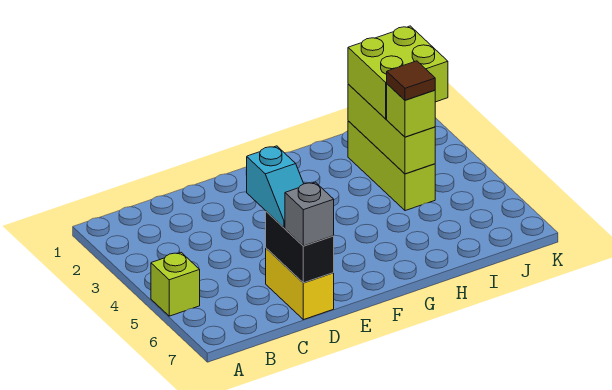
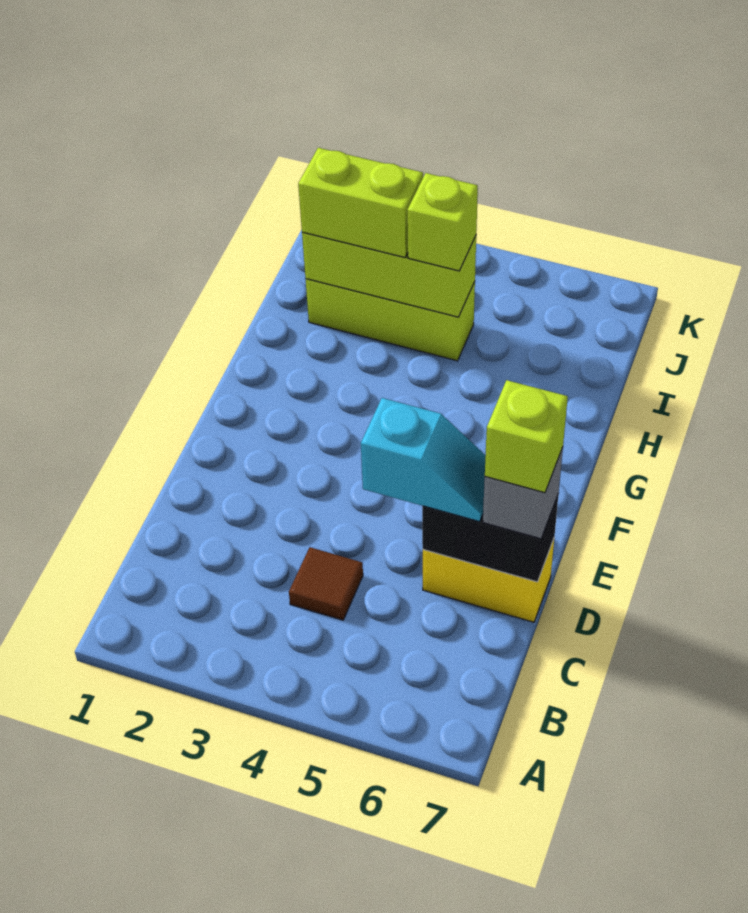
lime brick A5 level 1 -> lime brick D7 level 4
lime brick I2:J3 level 3 -> lime brick I2:I3 level 3
brown tile I4 level 4 -> brown tile C4 level 1

